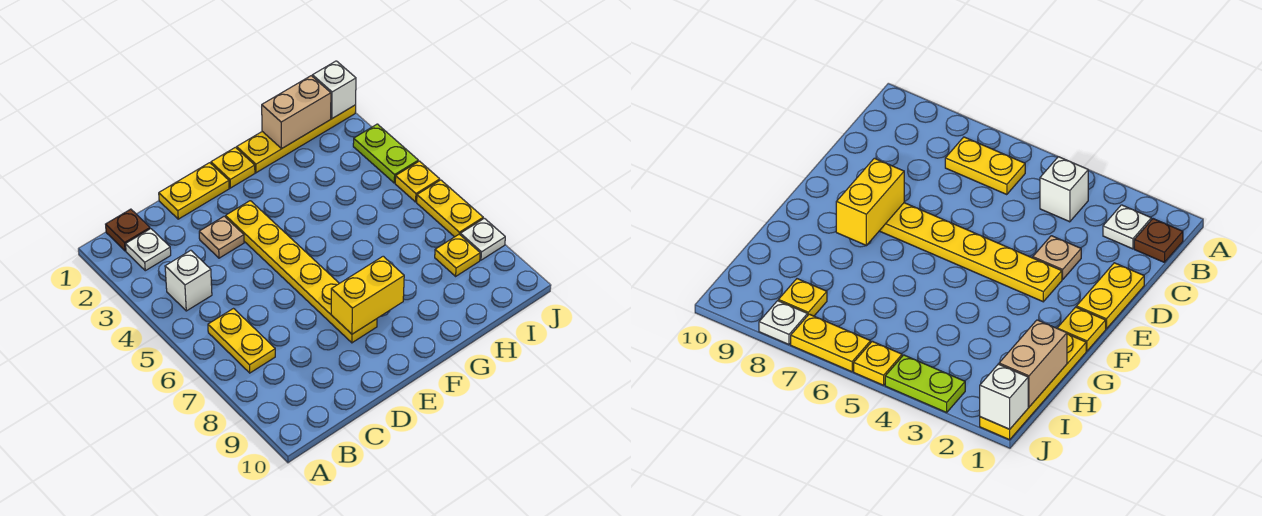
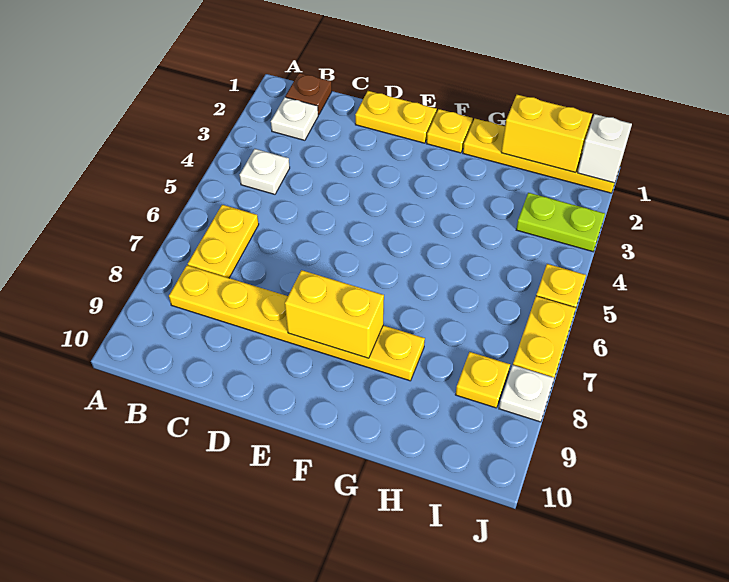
white brick B4 level 1 -> white plate B4 level 1
tan plate D3 level 1 -> none
yellow plate E3:E8 level 1 -> yellow plate B8:G8 level 1
tan brick H1:I1 level 2 -> yellow brick H1:I1 level 2
lime plate J3:J4 level 1 -> lime plate I3:J3 level 1

